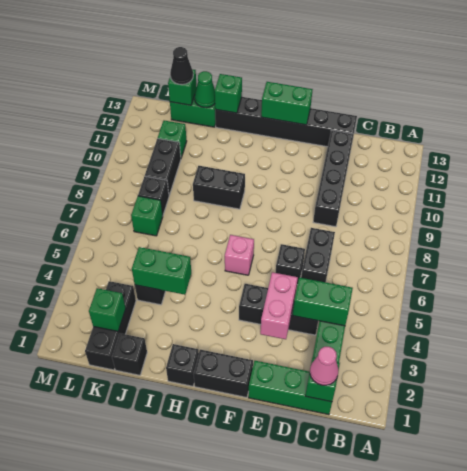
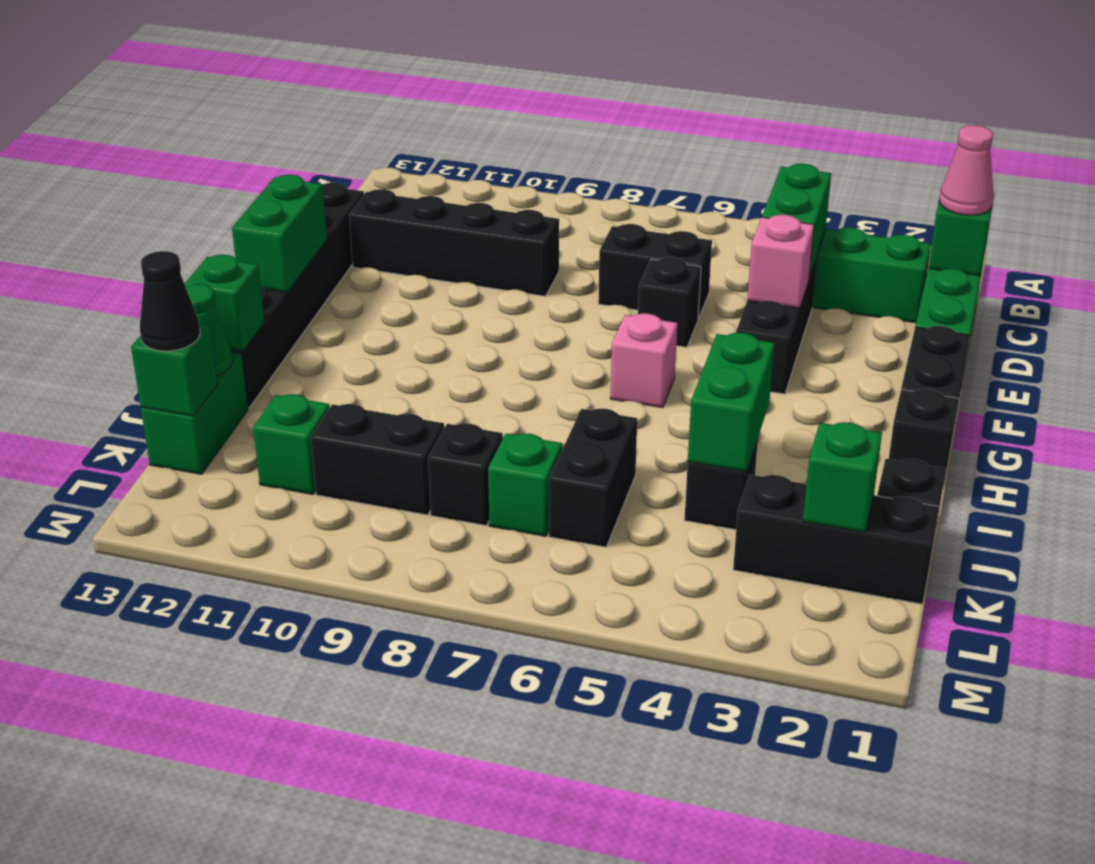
pink brick E3:E4 level 2 -> pink brick E4 level 2
black brick H9:I9 level 1 -> black brick J6:K6 level 1

